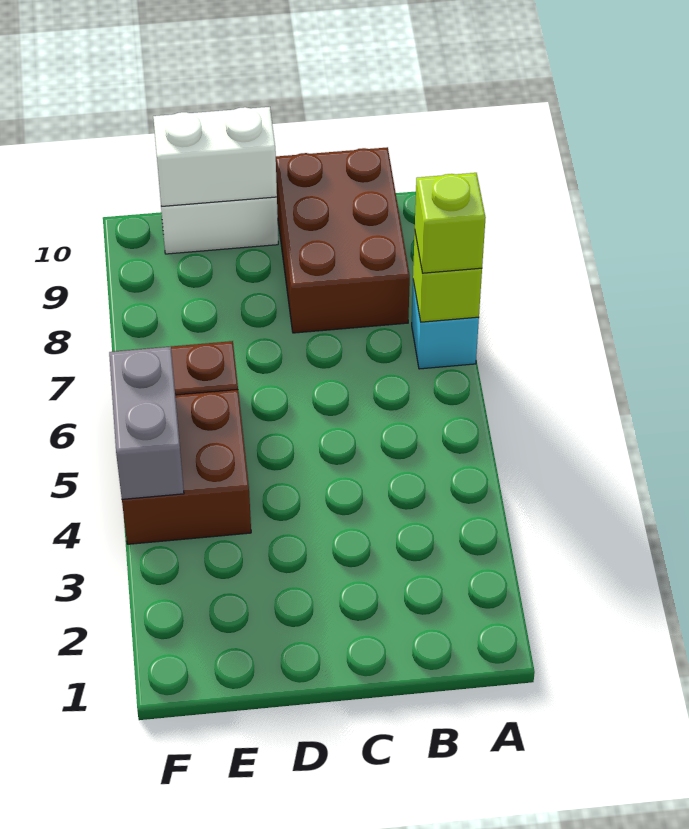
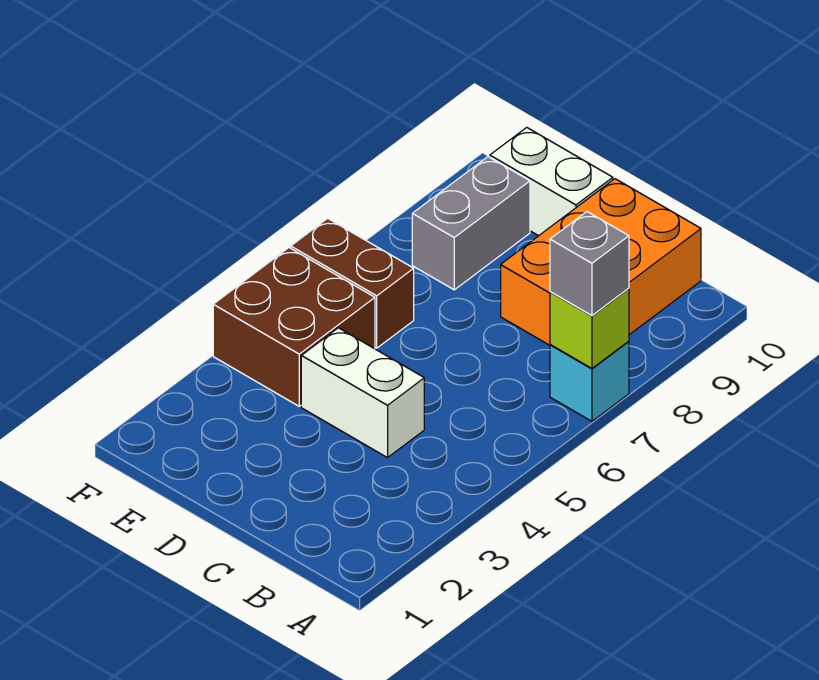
lime brick A7 level 3 -> grey brick A7 level 3
brown brick B8:C10 level 1 -> orange brick B8:C10 level 1
white brick D10:E10 level 2 -> white brick C4:D4 level 1
grey brick F4:F5 level 2 -> grey brick E8:E9 level 1

